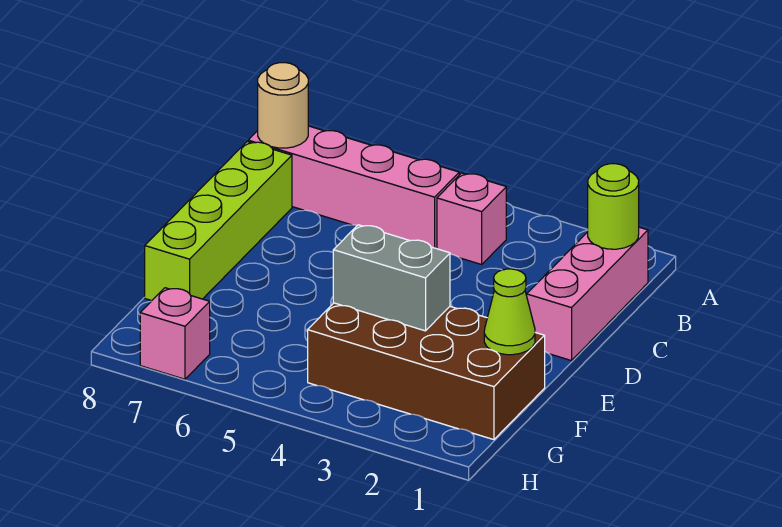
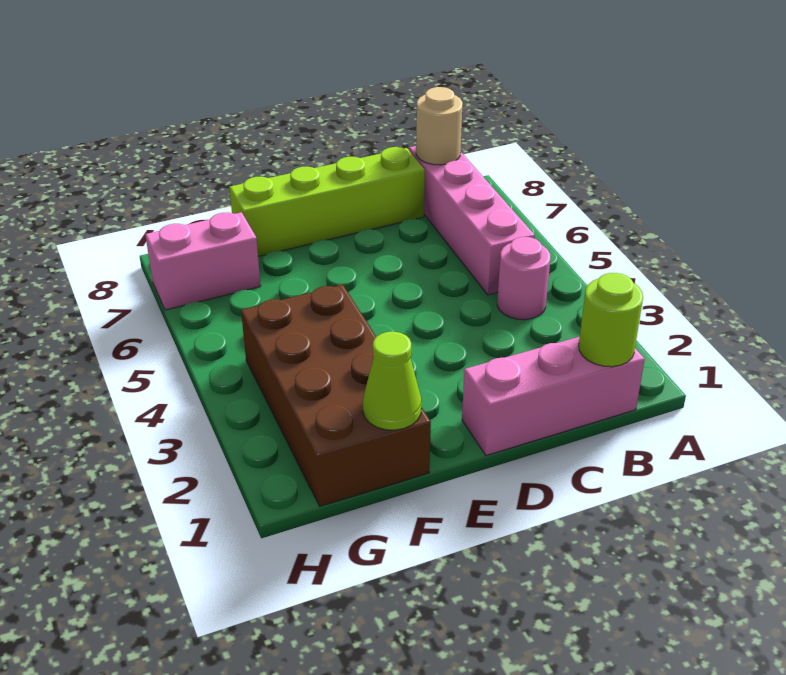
pink brick B4 level 1 -> pink round brick B4 level 1
grey brick F3:F4 level 2 -> none
pink brick H7 level 1 -> pink brick G7:H7 level 1

